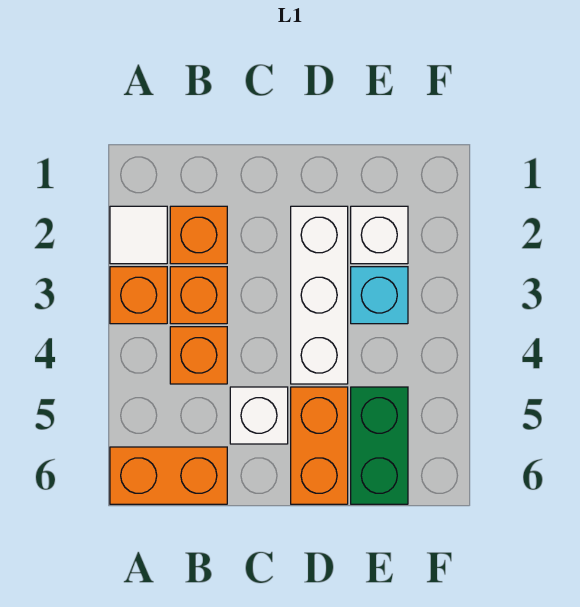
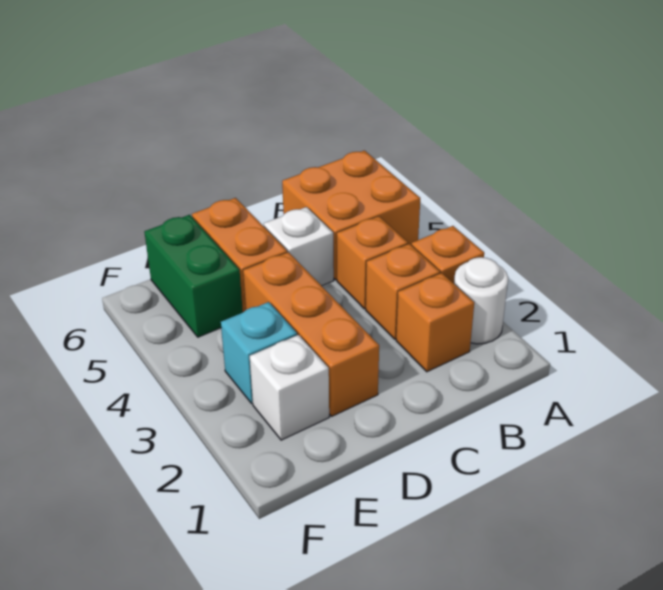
white tile A2 level 1 -> white round brick A2 level 1
orange brick A6:B6 level 1 -> orange brick A5:B6 level 1
white brick D2:D4 level 1 -> orange brick D2:D4 level 1

